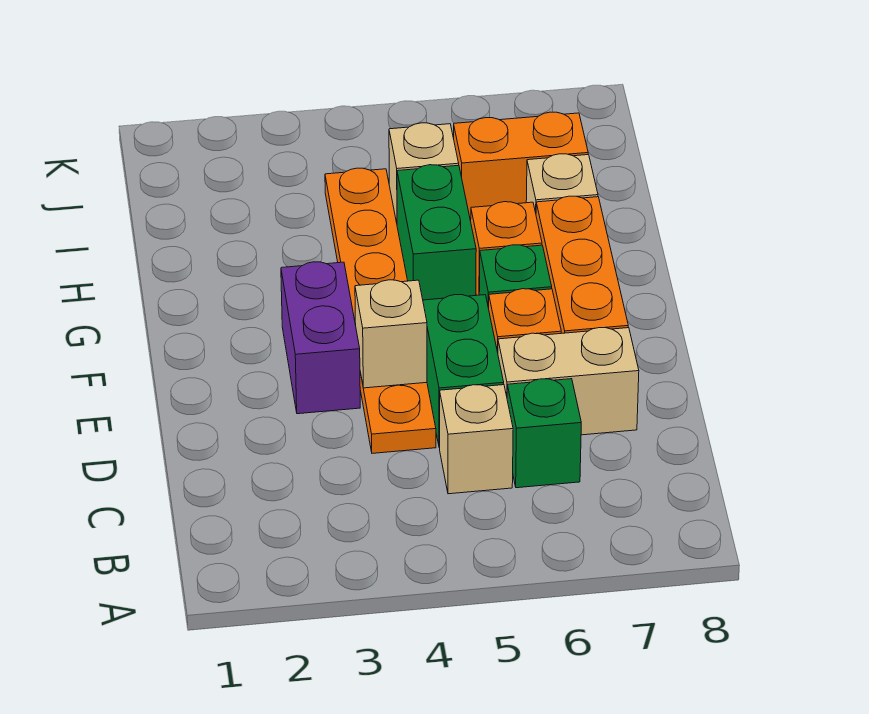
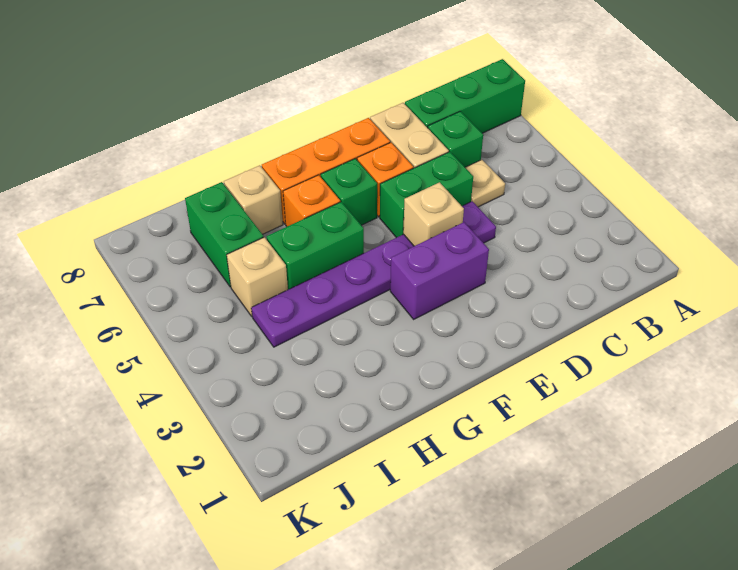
none -> green brick A7:C7 level 1
tan brick C5 level 1 -> tan plate C5 level 1
orange plate D4:I4 level 1 -> purple plate D4:I4 level 1
orange brick I6:I7 level 1 -> green brick I6:I7 level 1

